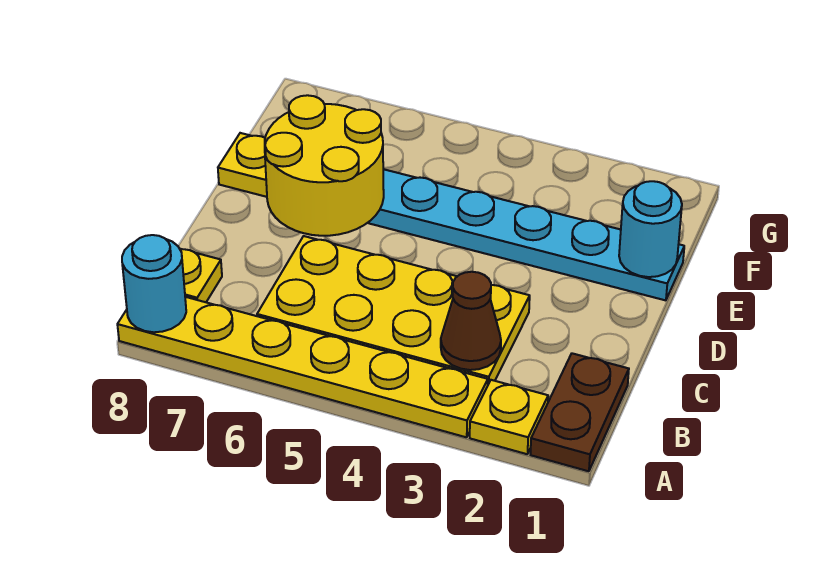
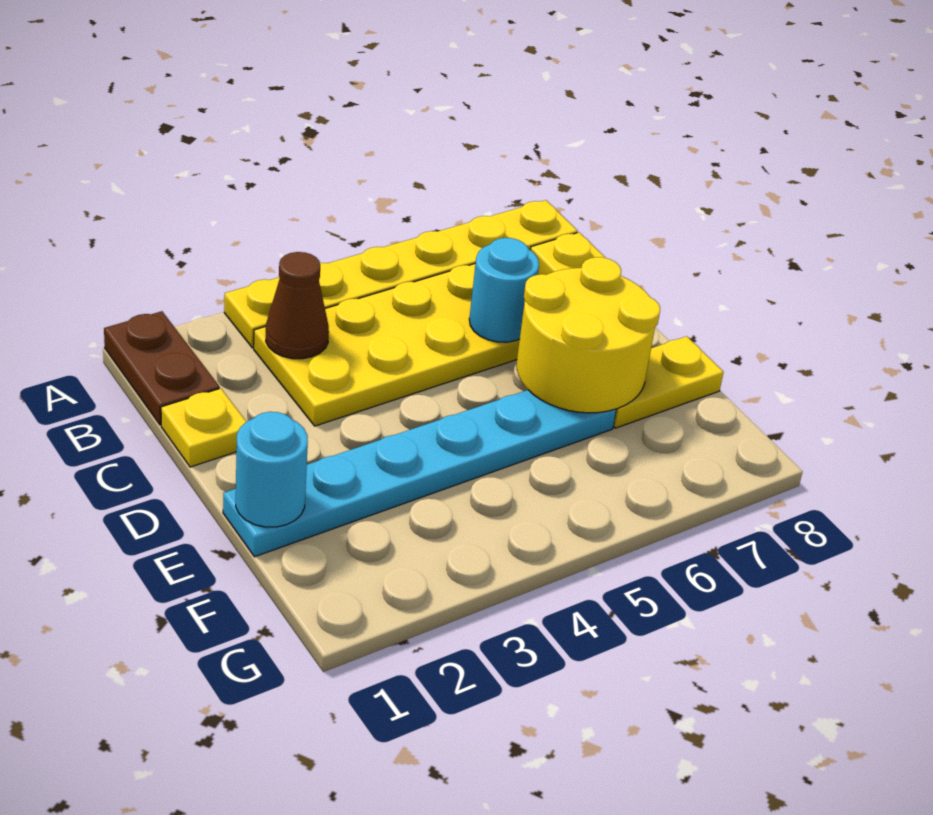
yellow plate A2 level 1 -> yellow plate C1 level 1
cyan round brick A8 level 2 -> cyan round brick C6 level 2

